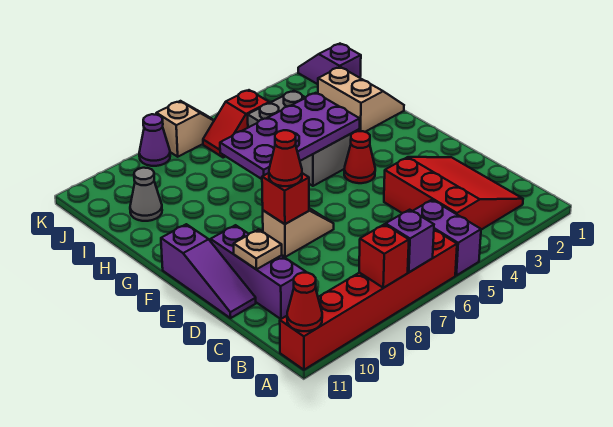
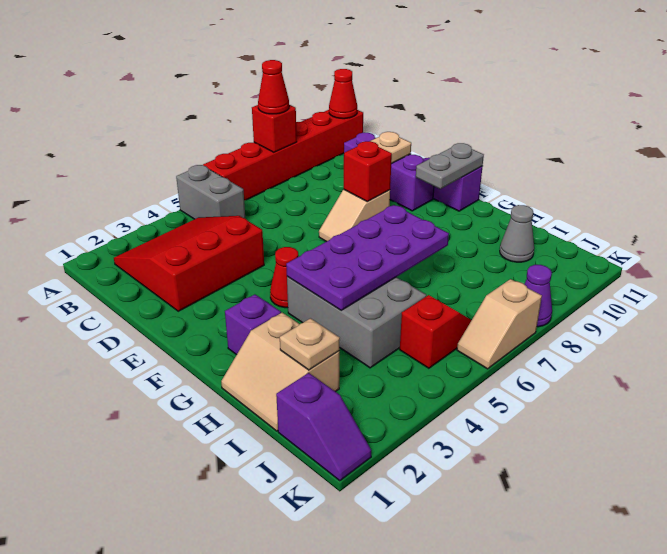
purple brick A5:B5 level 1 -> grey brick A5:B5 level 1
purple brick A7 level 2 -> purple brick G2 level 1
red slope B2:D4 level 1 top 4 -> red slope B2:D4 level 1 top D
red cone E8 level 3 -> red cone A8 level 3
none -> grey plate F10:F11 level 2
none -> tan plate I2 level 2

